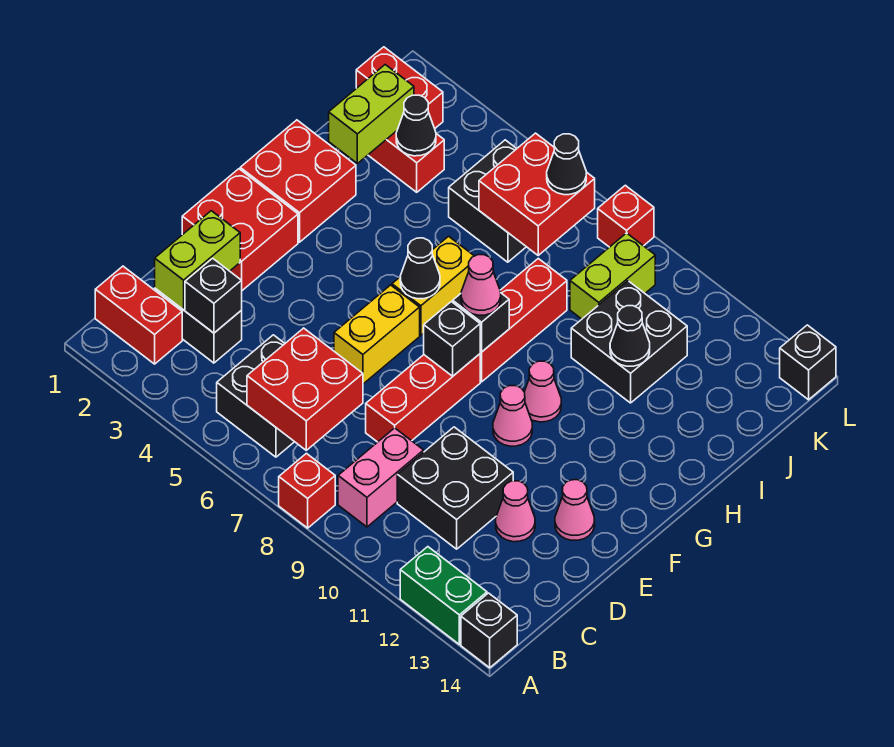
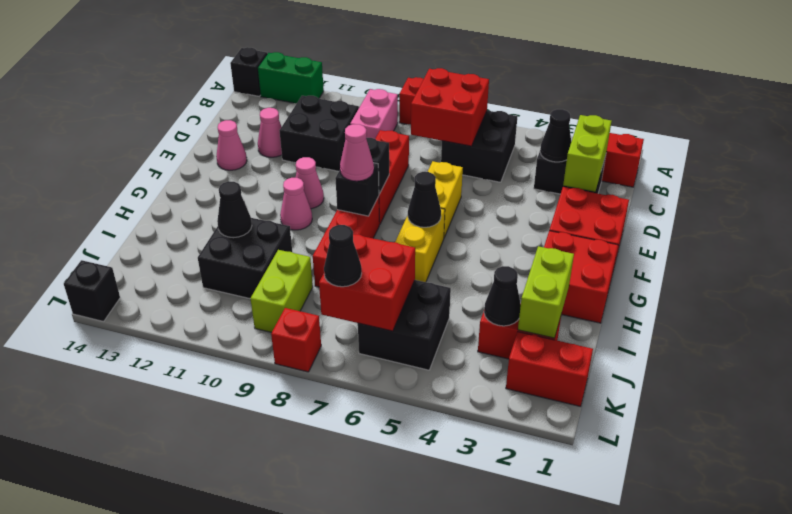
black brick C3 level 2 -> black cone C3 level 2

